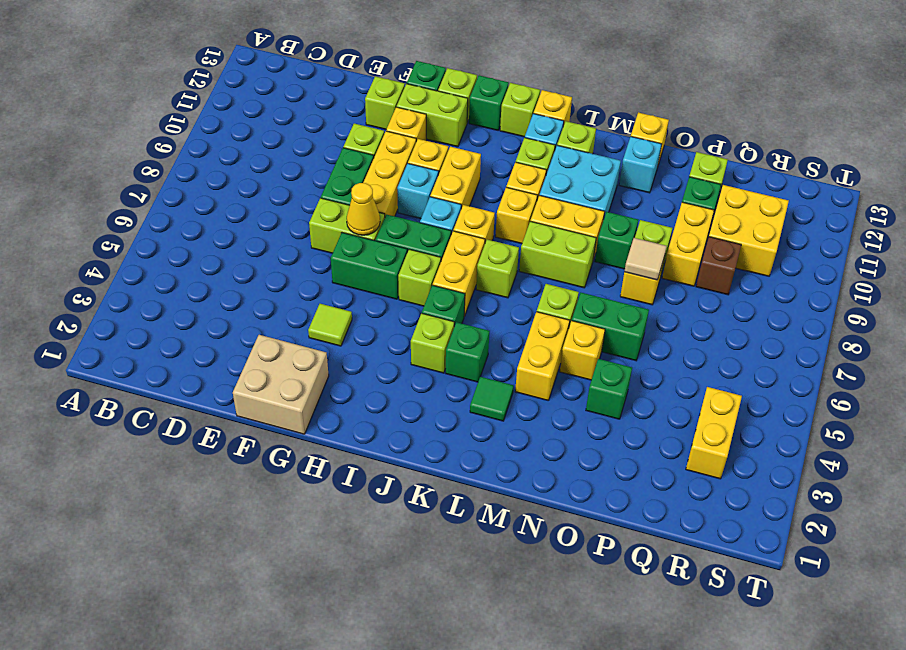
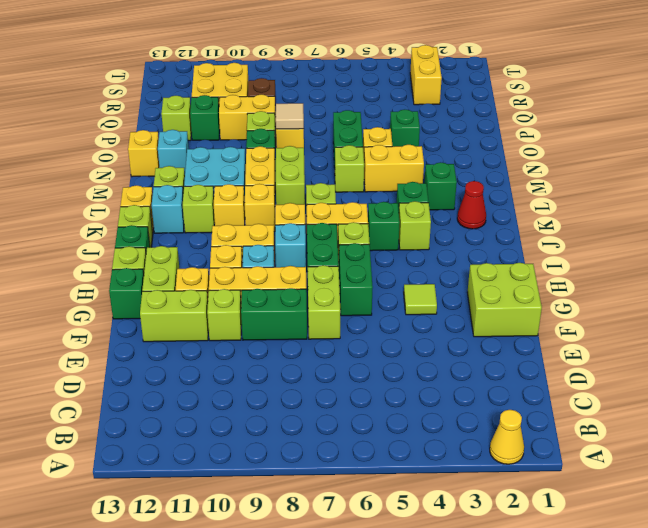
tan brick F1:G2 level 1 -> lime brick F1:G2 level 1
lime brick F12 level 1 -> lime brick F11:F12 level 1
yellow cone G7 level 2 -> yellow cone A2 level 1
none -> red cone K2 level 1
green tile L3 level 1 -> green brick L3 level 1
yellow brick R3:R4 level 1 -> yellow brick R3:S3 level 1

